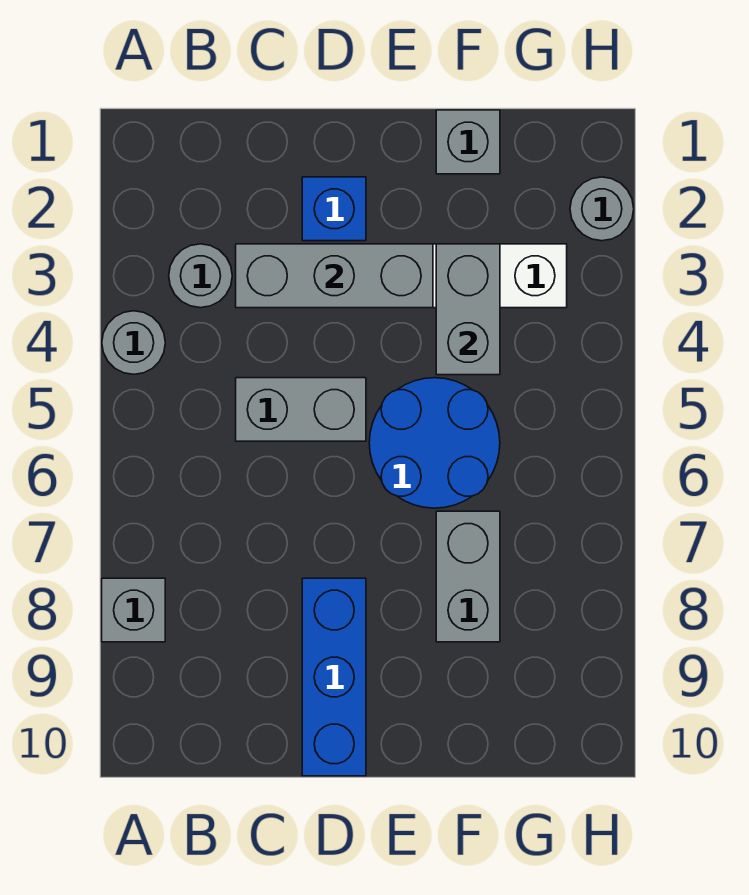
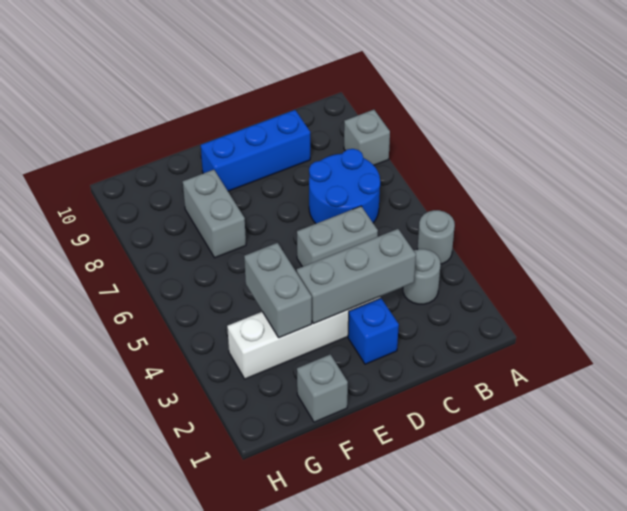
blue brick D8:D10 level 1 -> blue brick C9:E9 level 1
blue round brick E5:F6 level 1 -> blue round brick B6:C7 level 1
grey round brick H2 level 1 -> none

